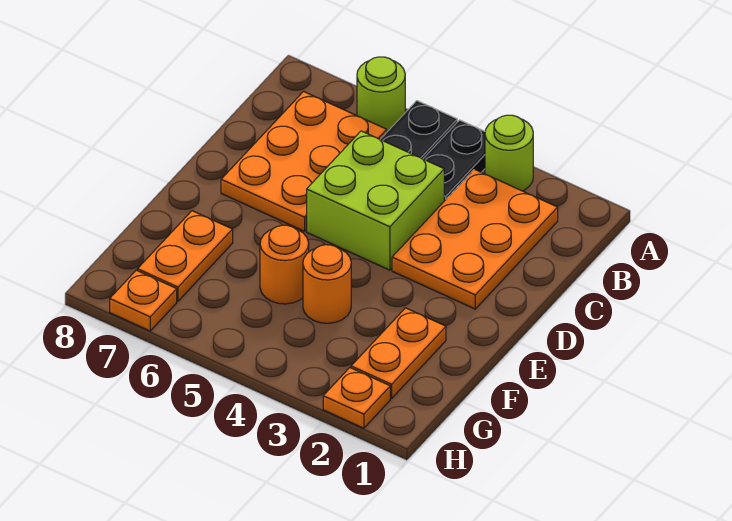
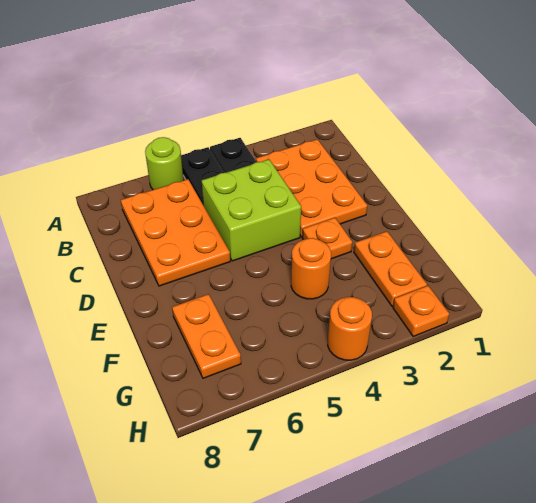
lime round brick A3 level 1 -> none
orange round brick F5 level 1 -> orange round brick H4 level 1
orange plate H7 level 1 -> orange plate E3 level 1

